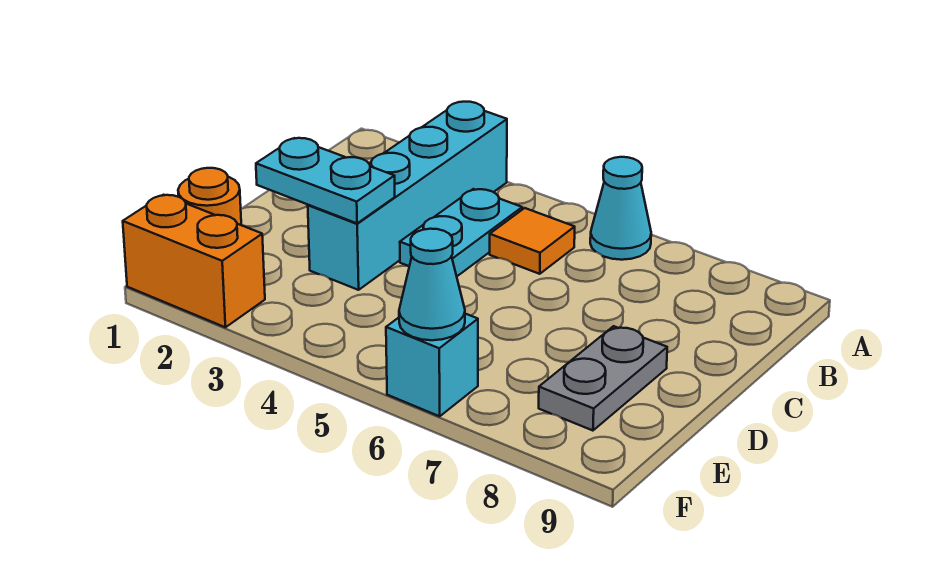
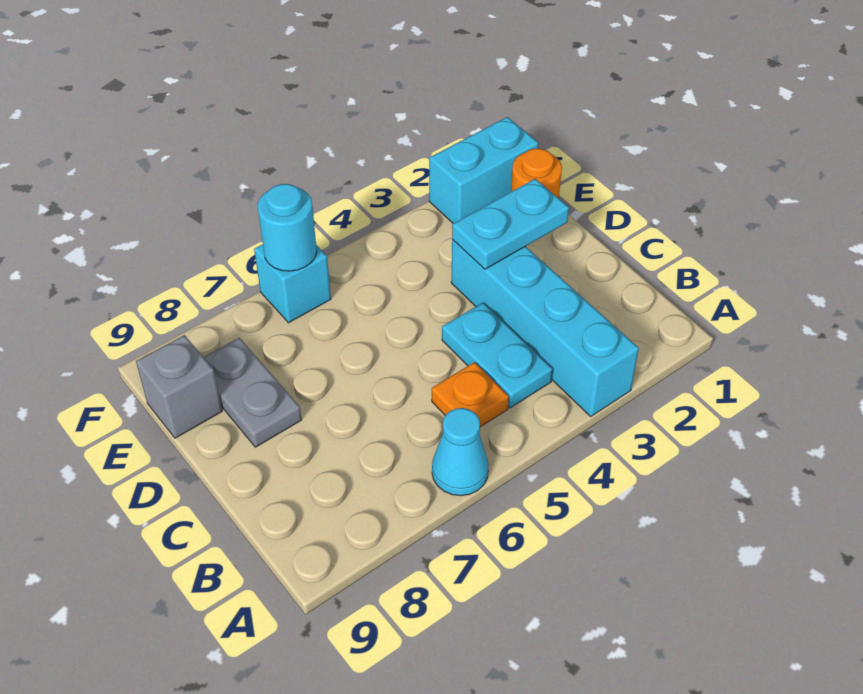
orange tile B5 level 1 -> orange plate B5 level 1
none -> grey brick E9 level 1
orange brick F1:F2 level 1 -> cyan brick F1:F2 level 1
cyan cone F6 level 2 -> cyan round brick F6 level 2

